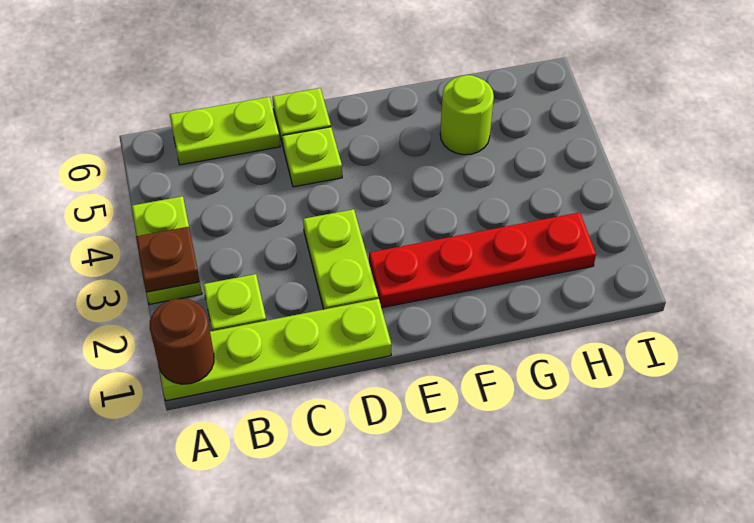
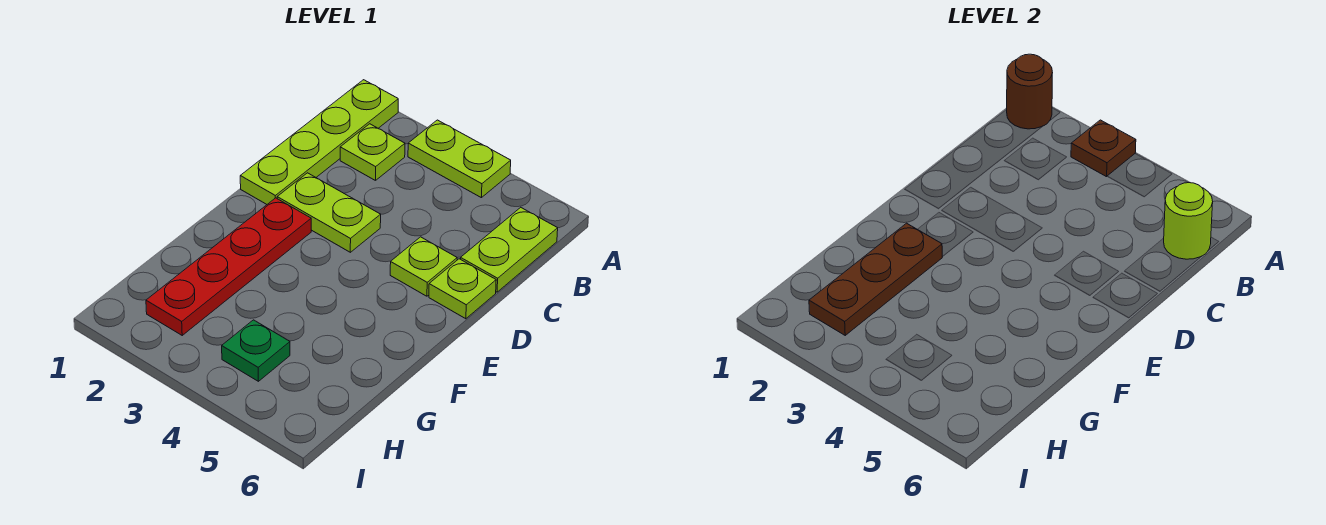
none -> brown plate F2:H2 level 2
lime round brick G5 level 1 -> lime round brick B6 level 2
none -> green plate H4 level 1

